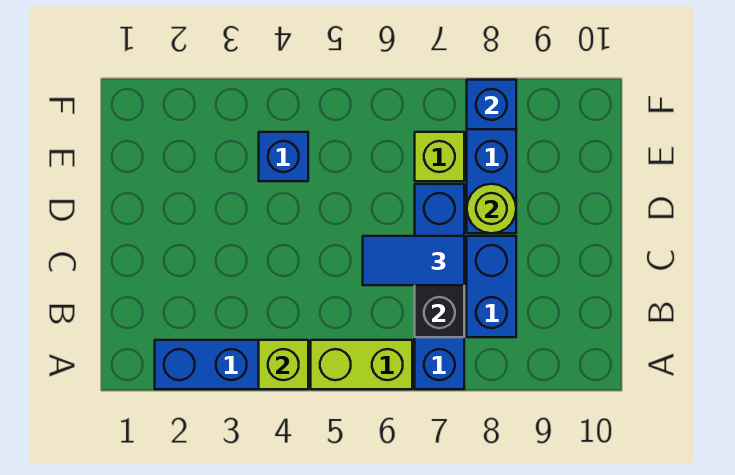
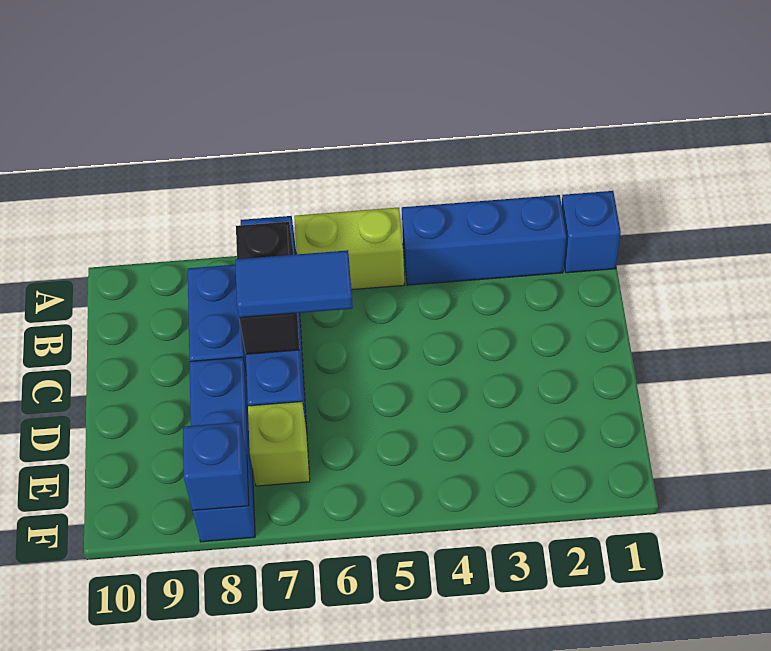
lime brick A4 level 2 -> none
lime round brick D8 level 2 -> none
blue brick E4 level 1 -> blue brick A1 level 1

